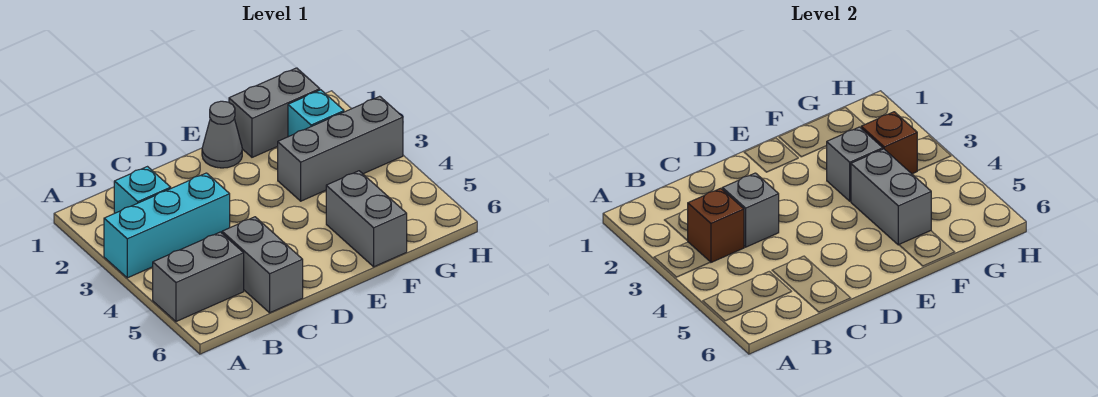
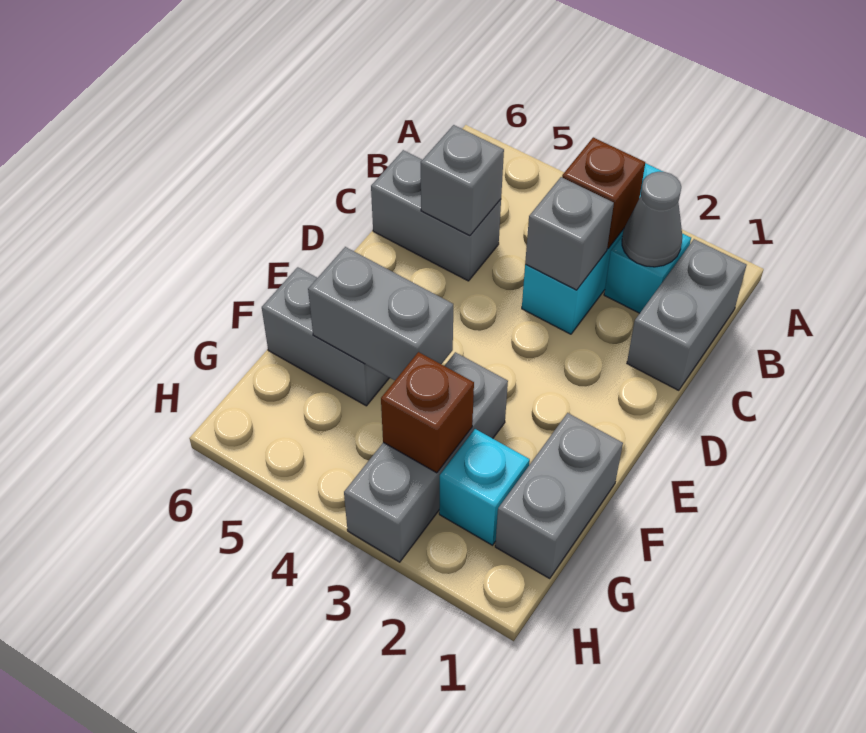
grey brick A5:B5 level 1 -> grey brick B1:C1 level 1
grey cone E1 level 1 -> grey cone B2 level 2
grey brick F3 level 2 -> grey brick C5 level 2

